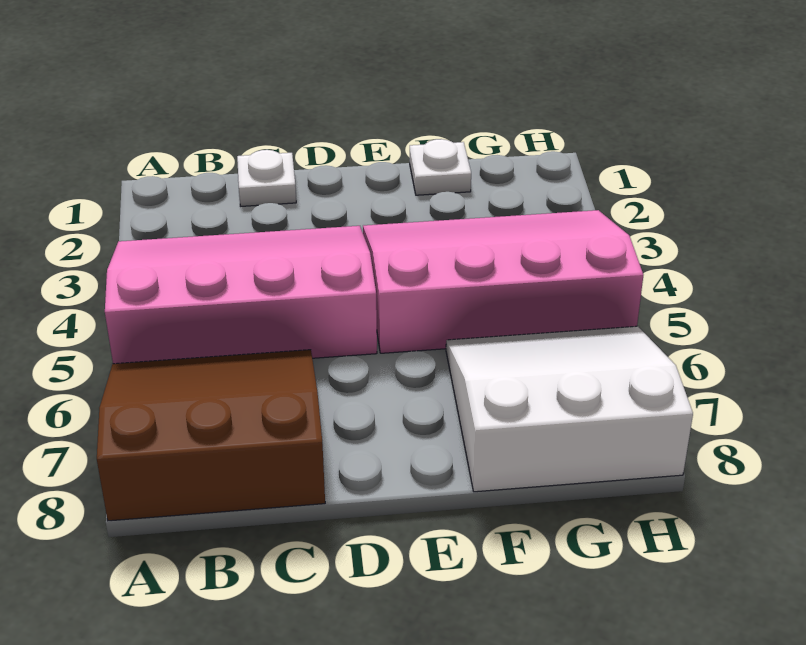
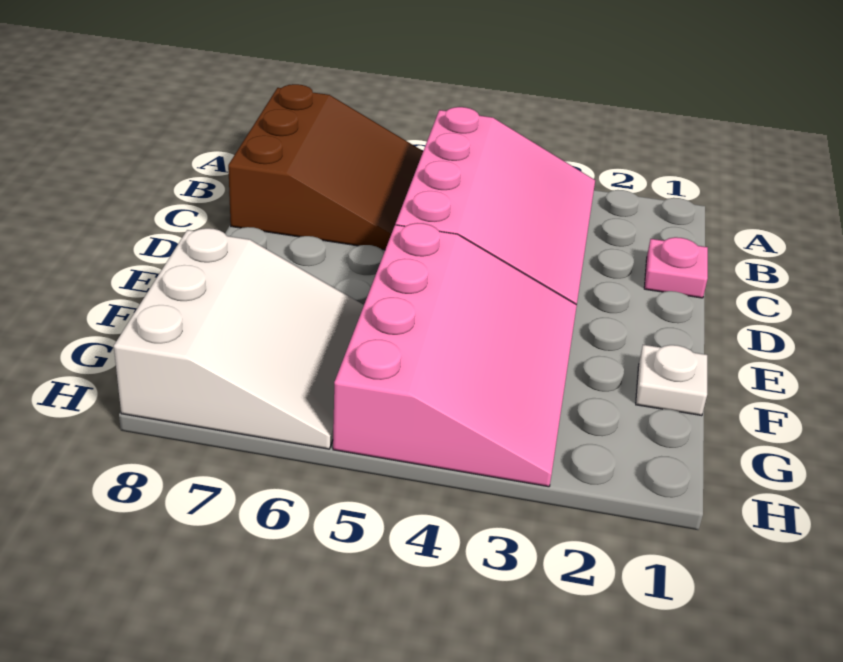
white plate C1 level 1 -> pink plate C1 level 1

